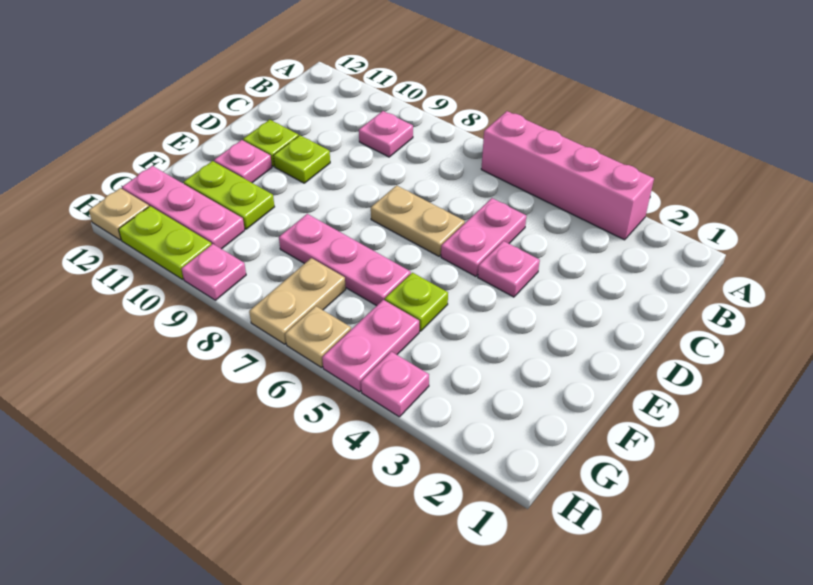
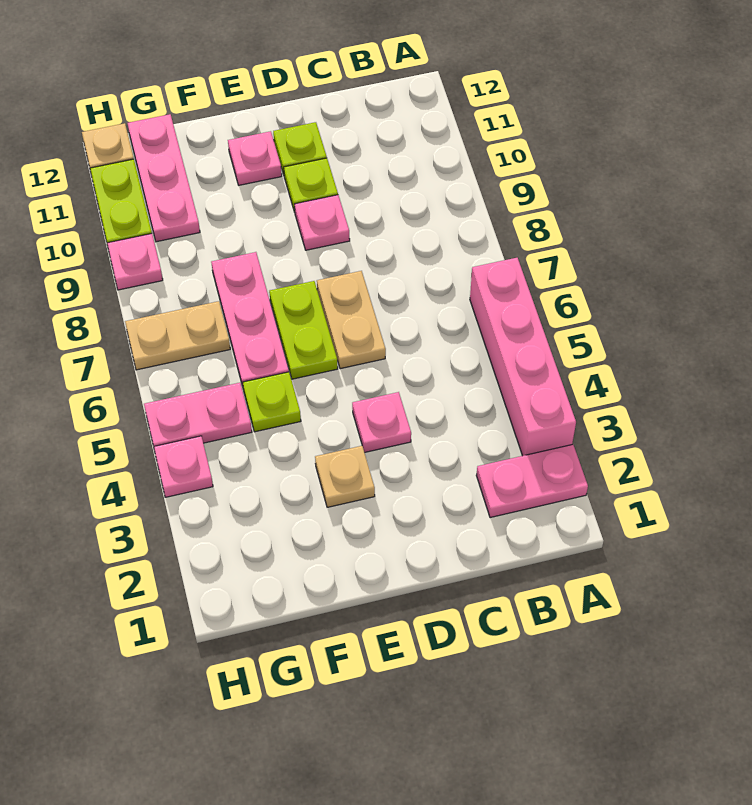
pink plate B9 level 1 -> pink plate D9 level 1
pink plate C5:D5 level 1 -> pink plate A2:B2 level 1
lime plate F10:F11 level 1 -> lime plate E6:E7 level 1
tan plate H6 level 1 -> tan plate E3 level 1

